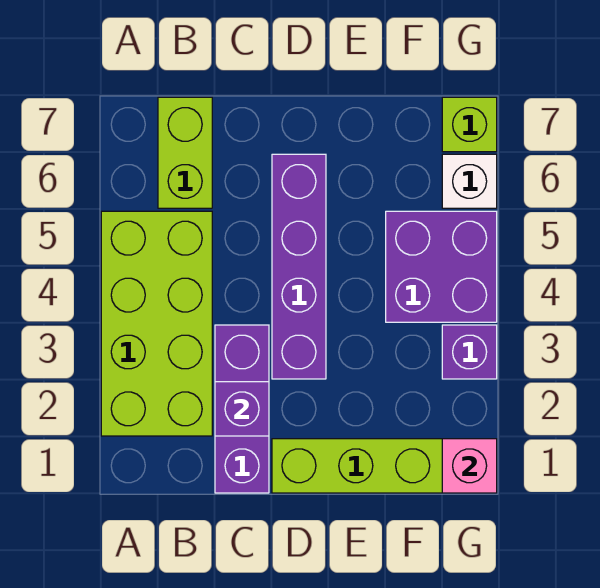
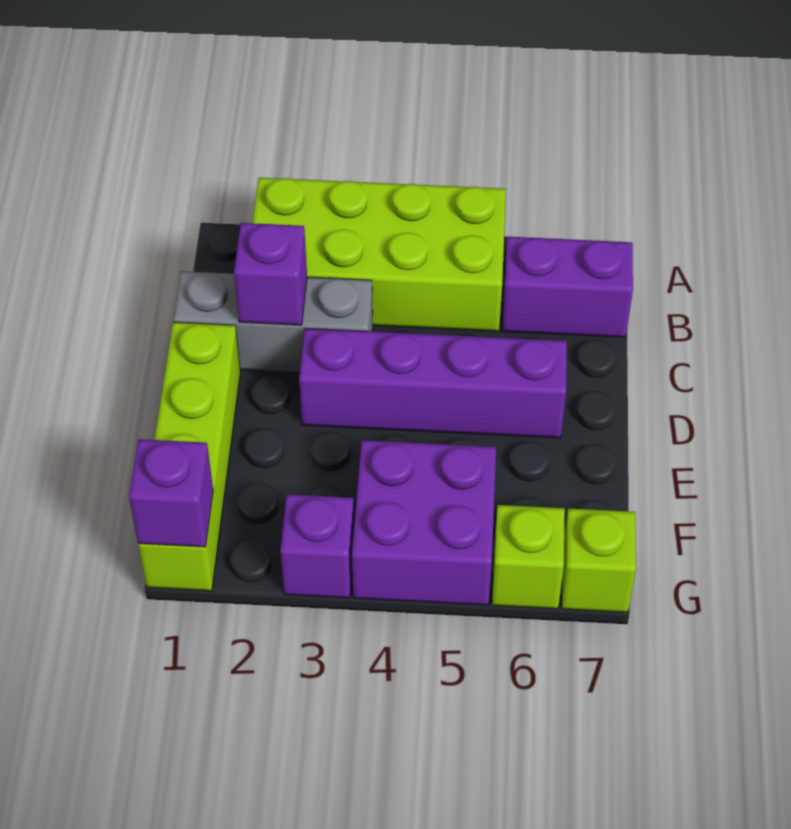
lime brick B6:B7 level 1 -> purple brick B6:B7 level 1
purple brick C1:C3 level 1 -> grey brick C1:C3 level 1
pink brick G1 level 2 -> purple brick G1 level 2
white brick G6 level 1 -> lime brick G6 level 1

